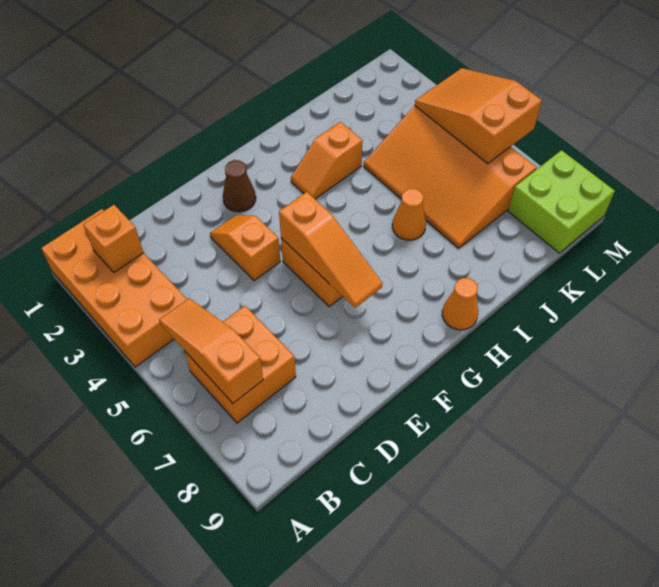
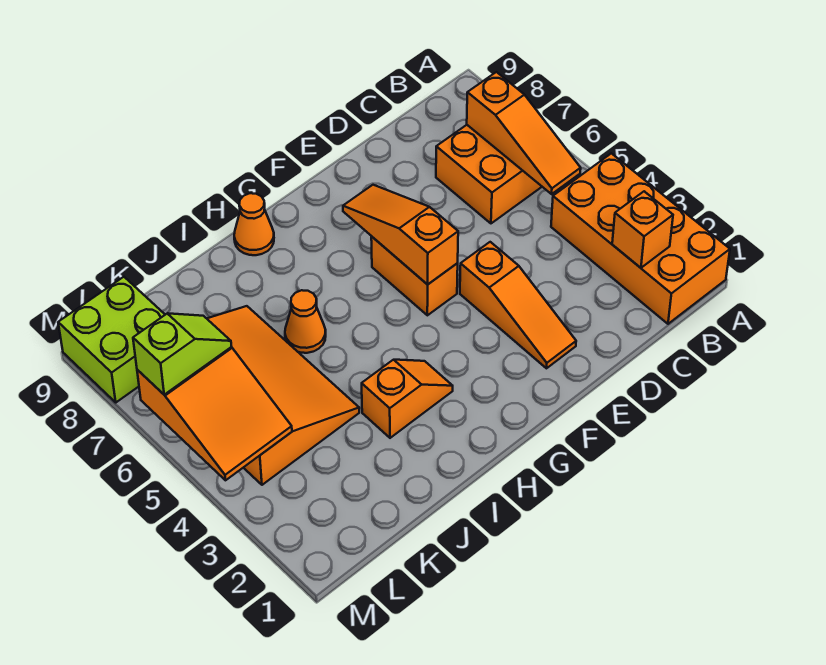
orange slope E3:E4 level 1 top 4 -> orange slope E2:E4 level 1 top 4
brown cone F2 level 1 -> none
none -> lime slope L6:M6 level 3 top M

